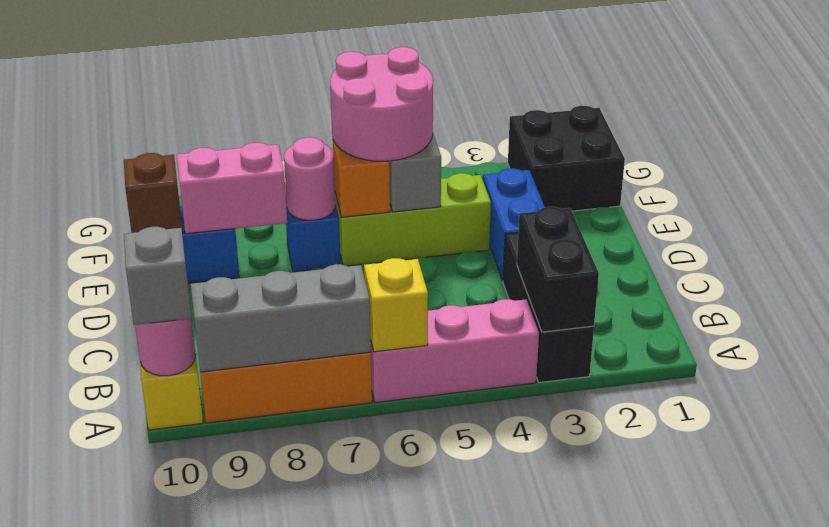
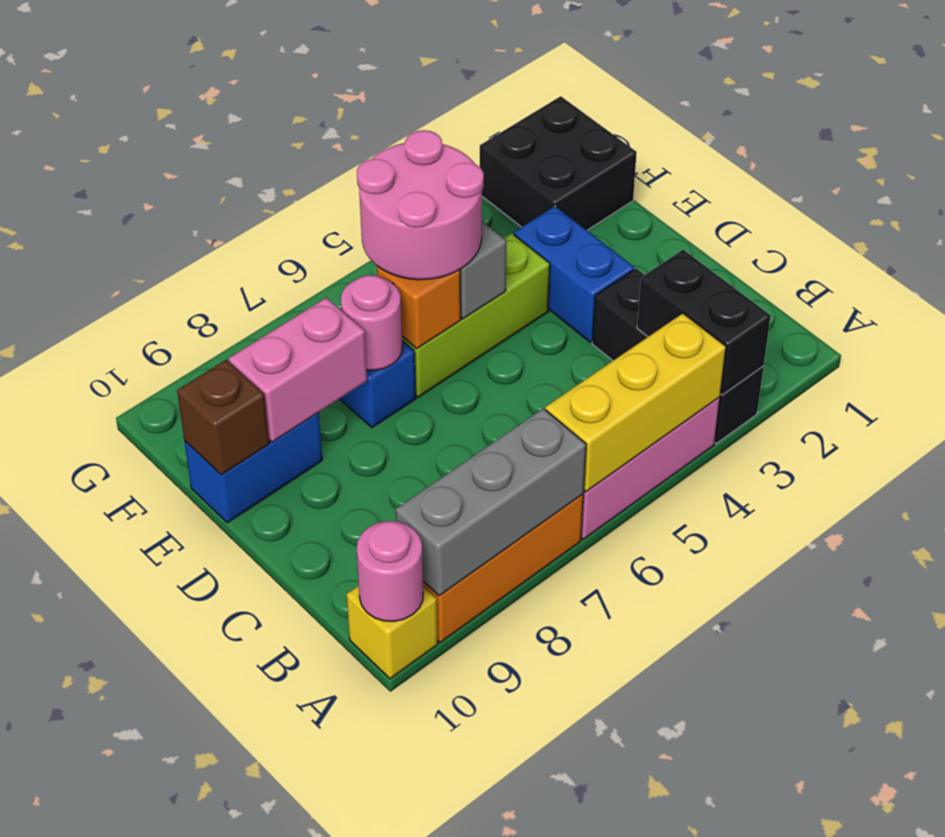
yellow brick A6 level 2 -> yellow brick A4:A6 level 2
grey brick A10 level 3 -> none

